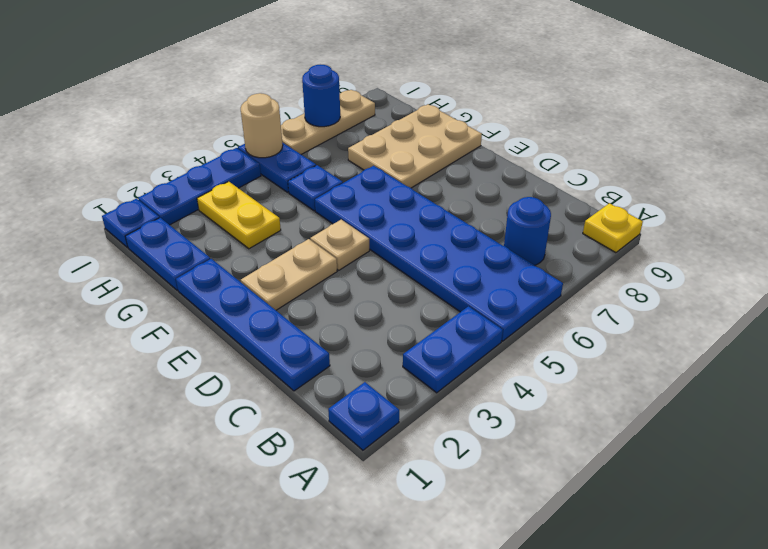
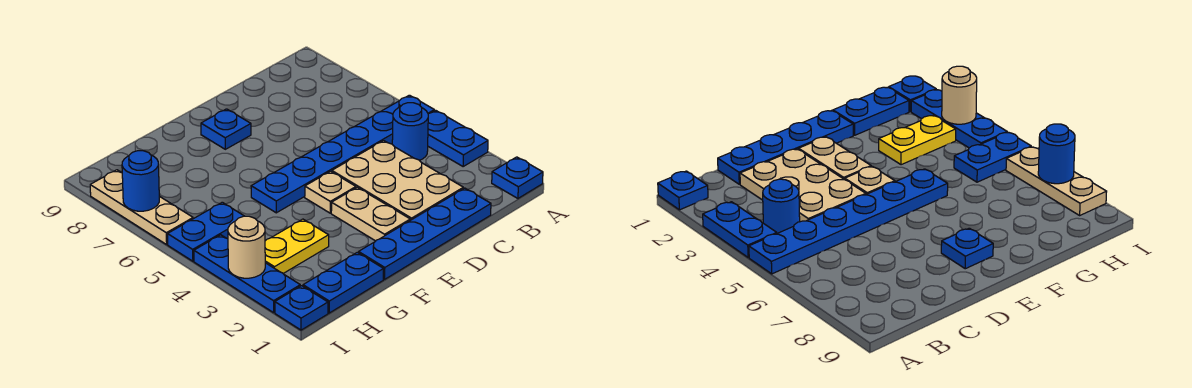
blue plate A5:F6 level 1 -> blue plate A5:F5 level 1
yellow plate A9 level 1 -> none
blue round brick B7 level 1 -> blue round brick B4 level 1
tan plate F7:G9 level 1 -> tan plate C2:D4 level 1
blue plate G5 level 1 -> blue plate E8 level 1
tan round brick I5 level 2 -> tan round brick I3 level 2

